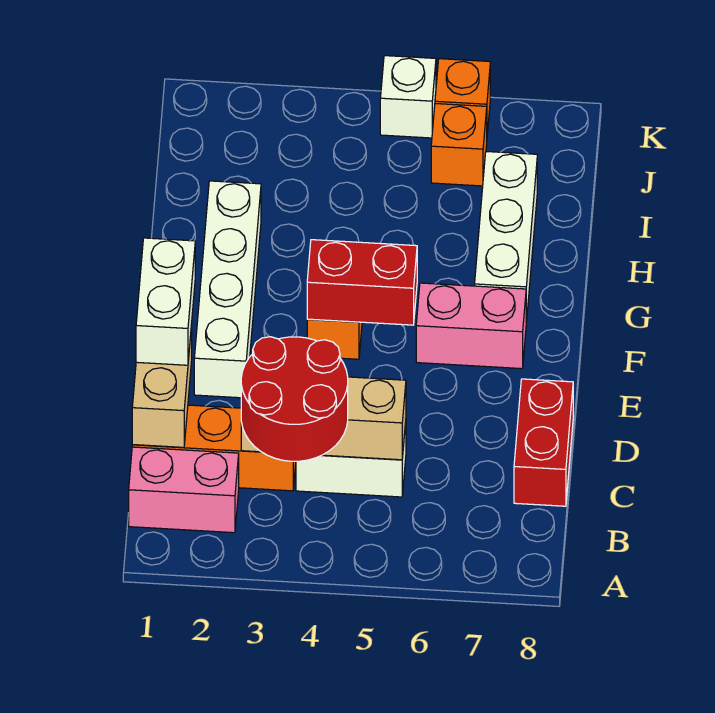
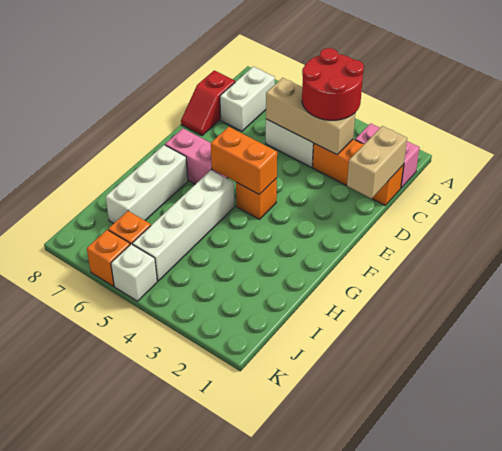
red brick C8:D8 level 1 -> red slope C8:D8 level 1 top C
white brick D1:E1 level 3 -> white brick B7:C7 level 1
white brick E2:H2 level 1 -> white brick G5:J5 level 1
red brick F4:F5 level 2 -> orange brick F4:F5 level 2

